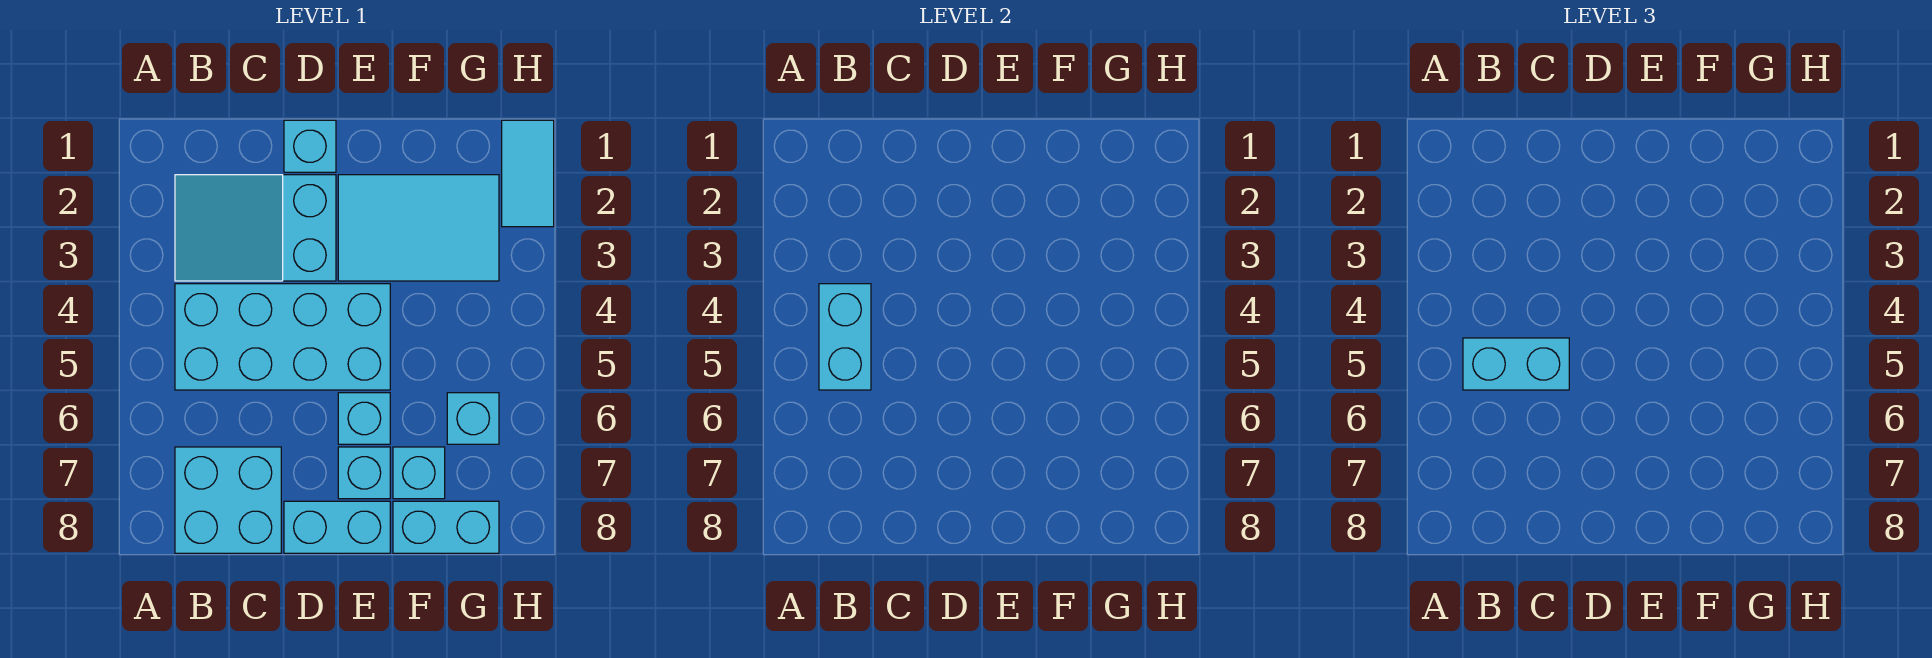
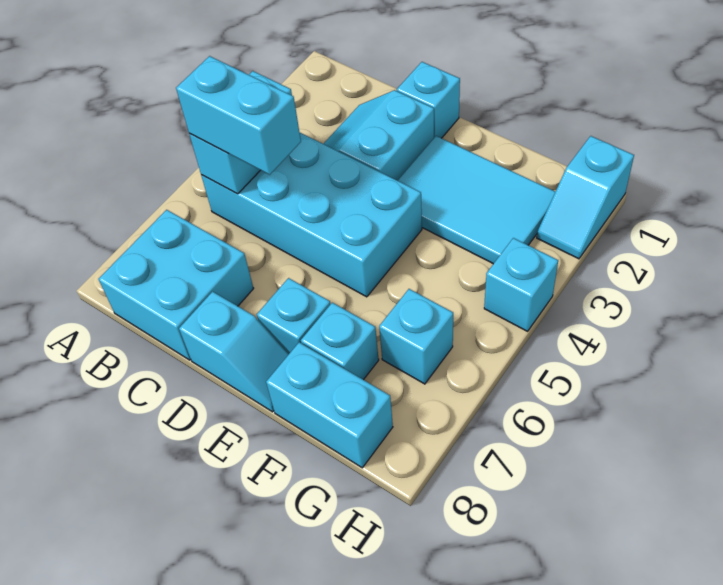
cyan slope B2:D3 level 1 top D -> cyan slope C2:D3 level 1 top D
cyan brick D8:E8 level 1 -> cyan slope D8:E8 level 1 top D
cyan brick E6 level 1 -> cyan brick H4 level 1
cyan tile H1:H2 level 1 -> cyan slope H1:H2 level 1 top 1

